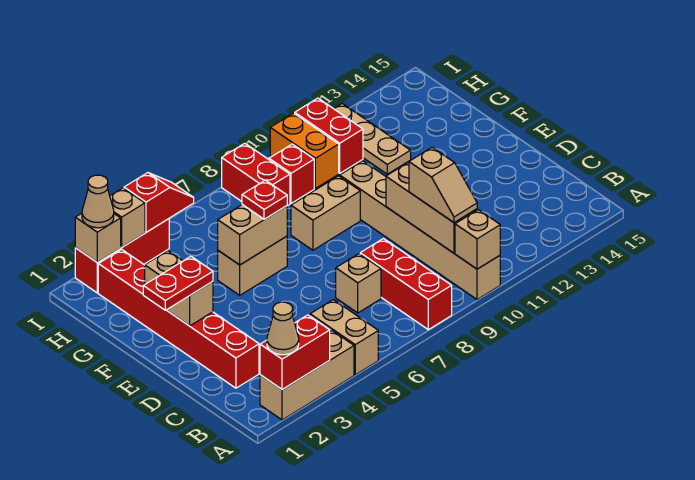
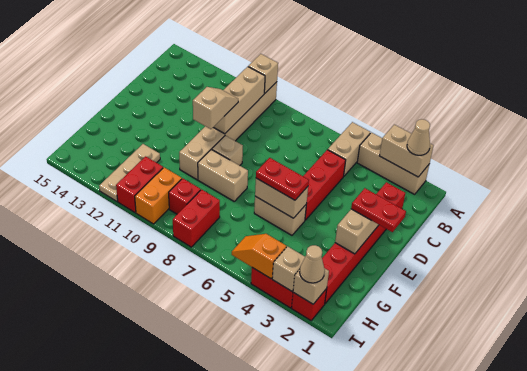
red brick A2:A3 level 2 -> tan brick A2:A3 level 2
red brick A8:C8 level 1 -> red brick C5:E5 level 1
tan slope B10:C10 level 3 top C -> tan slope D10:E10 level 3 top E
tan brick C7 level 1 -> tan brick E9 level 1
red plate F6 level 3 -> red plate F5:F6 level 3
red slope I4:I5 level 2 top 4 -> orange slope I4:I5 level 2 top 4

